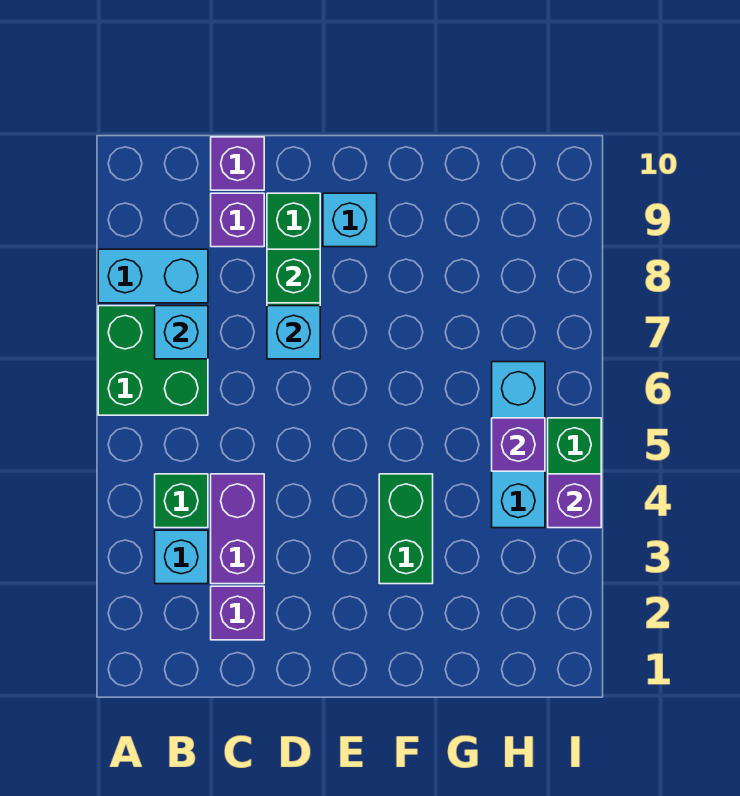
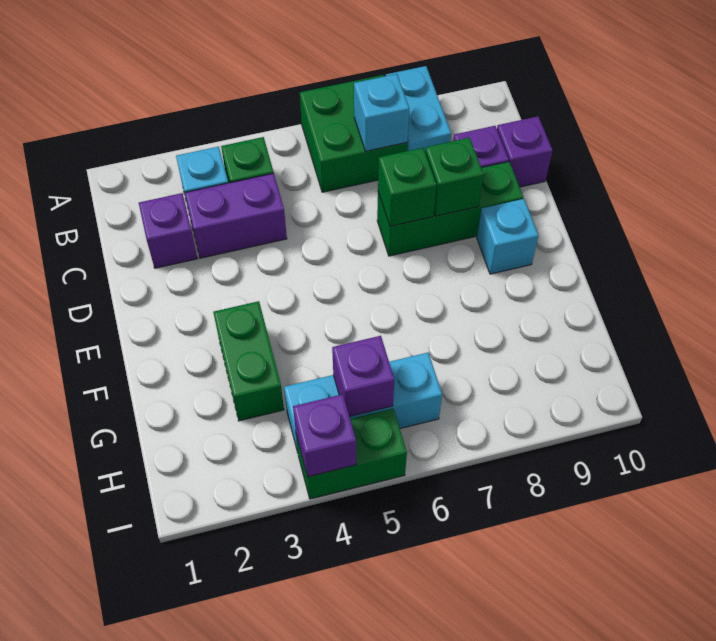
cyan brick D7 level 2 -> green brick D7 level 2
green brick F3:F4 level 1 -> green brick F3:G3 level 1

